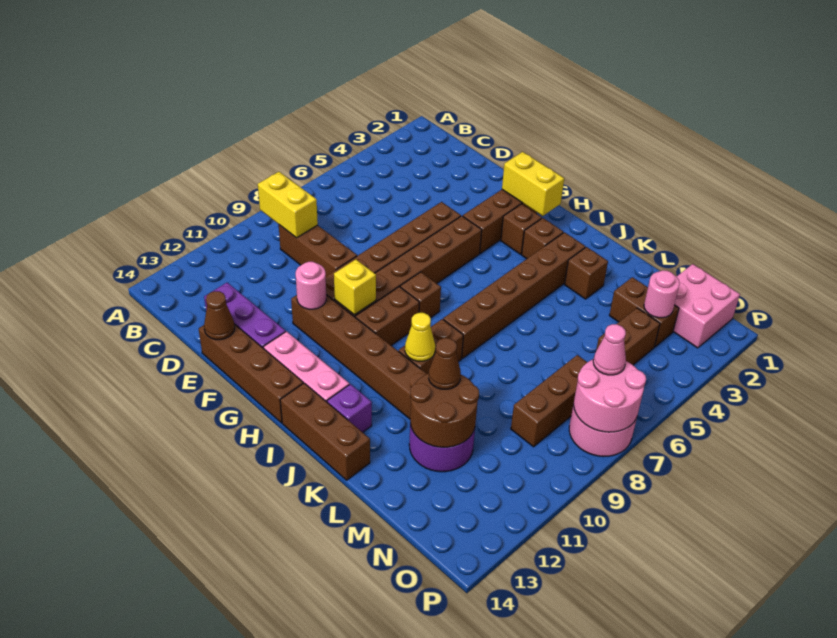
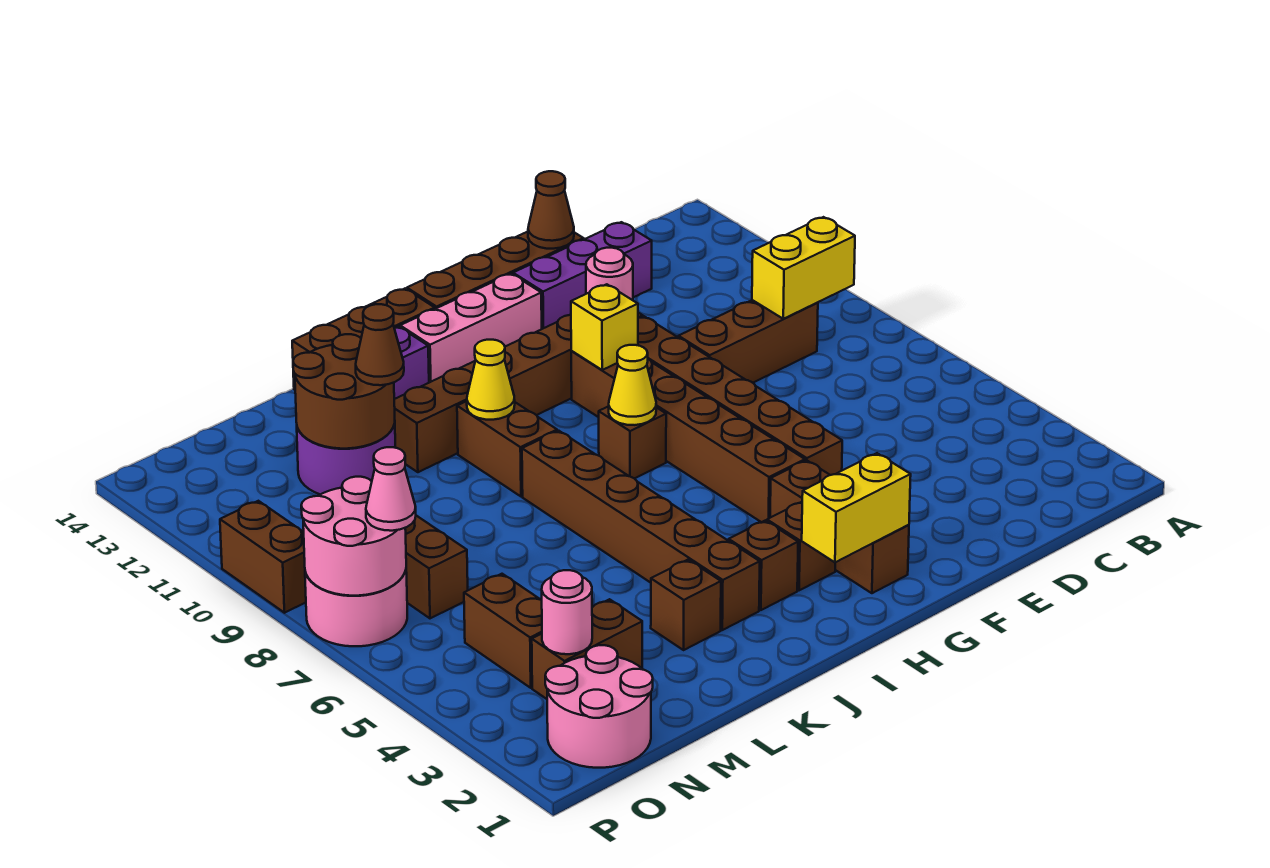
none -> yellow cone H8 level 2
brown brick H9:H10 level 1 -> brown brick P9:P10 level 1
pink brick N1:O2 level 1 -> pink round brick N1:O2 level 1

